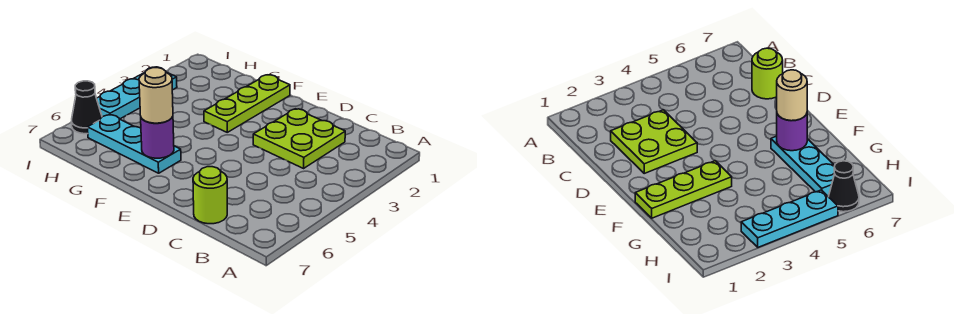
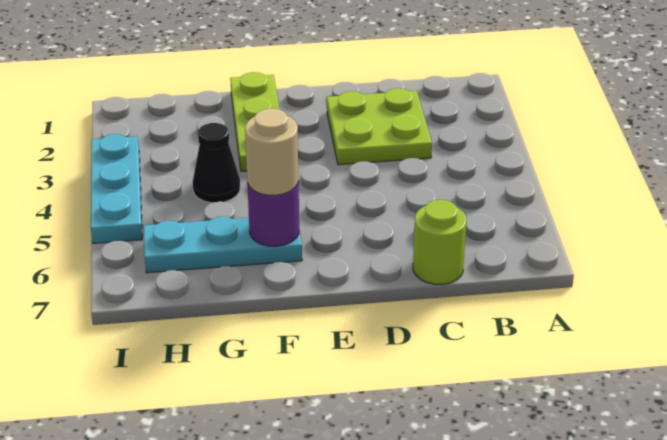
black cone I6 level 1 -> black cone G4 level 1

